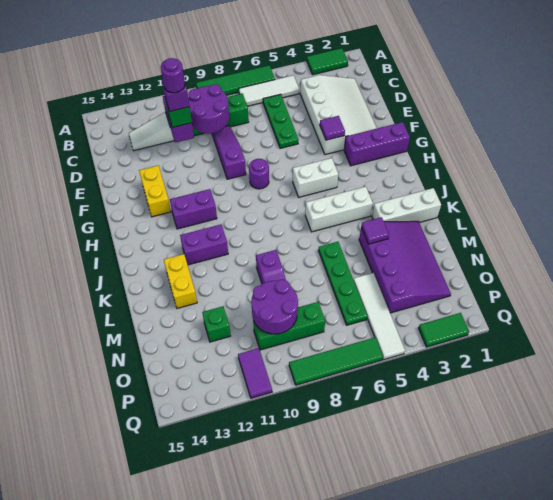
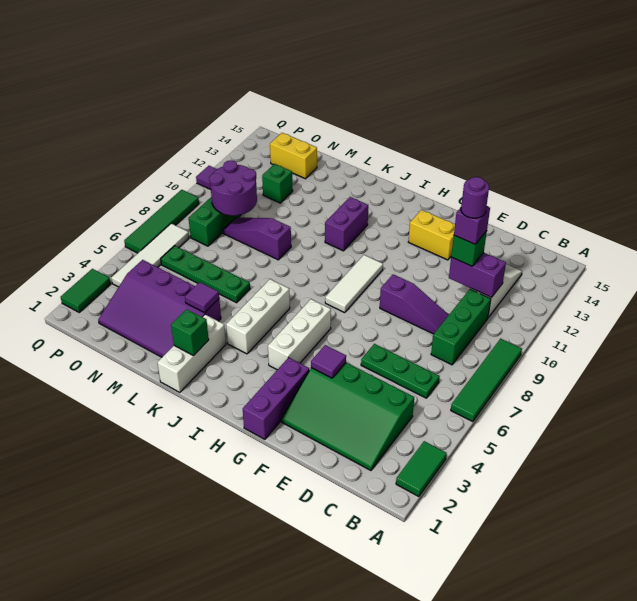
white tile B5:B7 level 1 -> white tile H8:H10 level 1
white slope C2:F4 level 1 top 4 -> green slope C2:F4 level 1 top 4
purple round brick C9:D10 level 2 -> none
purple round brick G8 level 1 -> none
white brick H5:H6 level 1 -> white brick H4:H6 level 1
purple brick H11:H12 level 1 -> none
none -> green brick K2 level 2
yellow brick K13:L13 level 1 -> yellow brick N14:O14 level 1
white tile N5:Q5 level 1 -> white tile P4:P7 level 1

